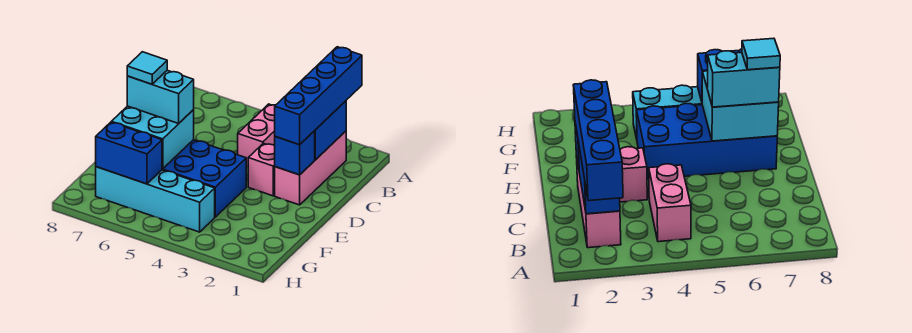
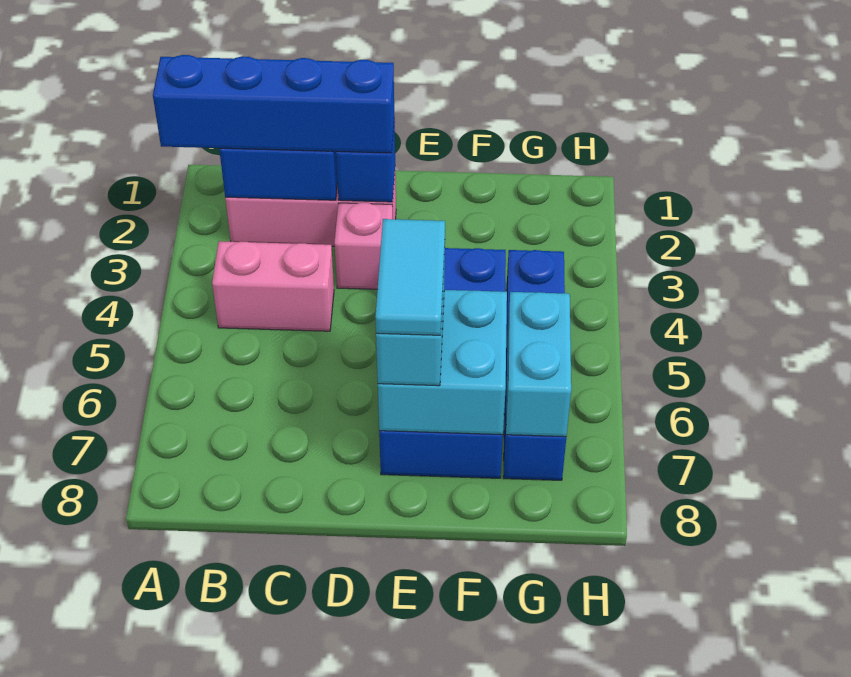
cyan tile E7 level 4 -> cyan tile E6:E7 level 4
cyan brick G4:G7 level 1 -> blue brick G4:G7 level 1
blue brick G6:G7 level 2 -> cyan brick G6:G7 level 2

